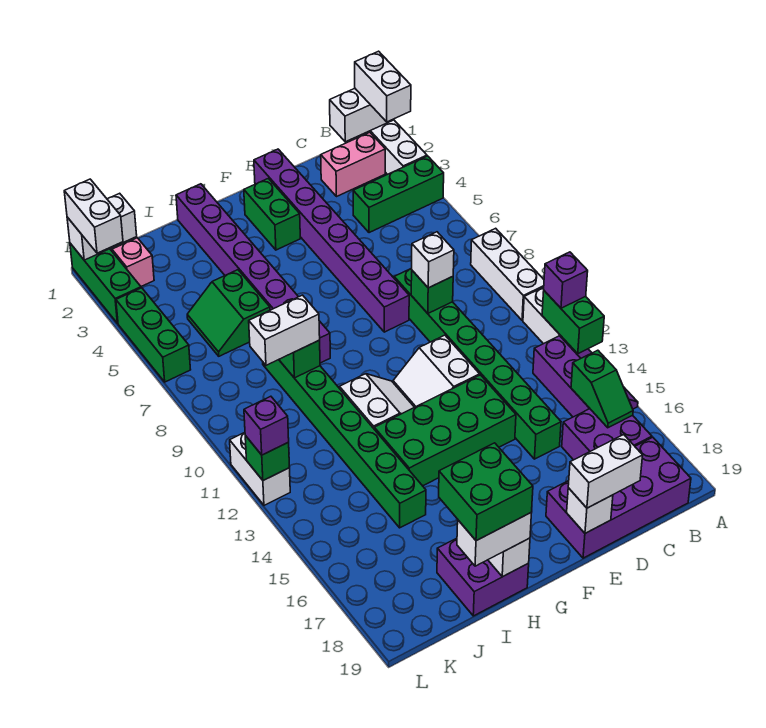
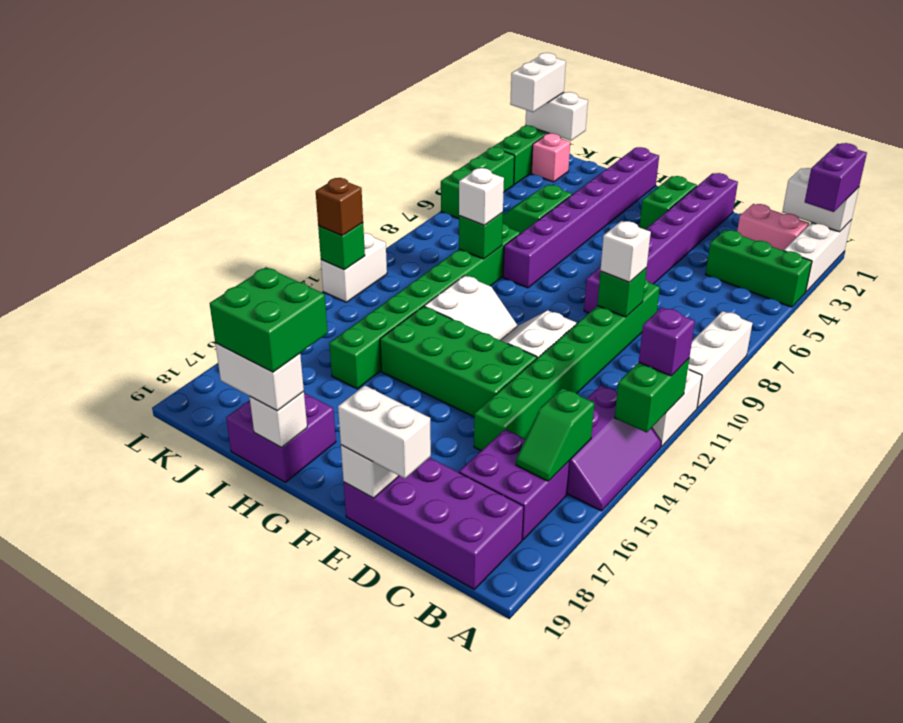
white brick A1:A2 level 3 -> purple brick A1:A2 level 3
white brick I9:J9 level 3 -> white brick I9 level 3
purple brick L12 level 3 -> brown brick L12 level 3

